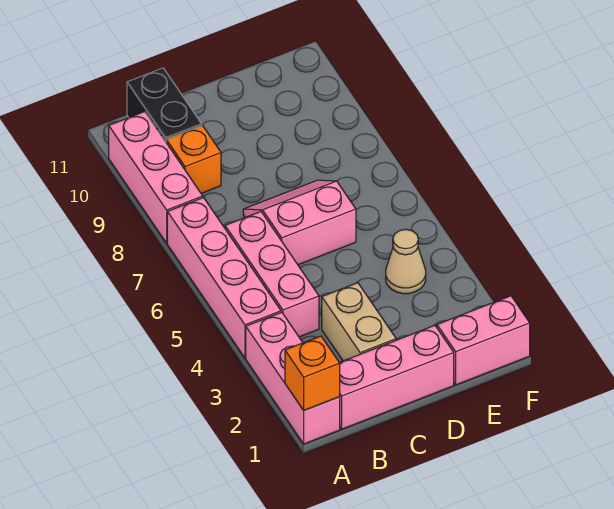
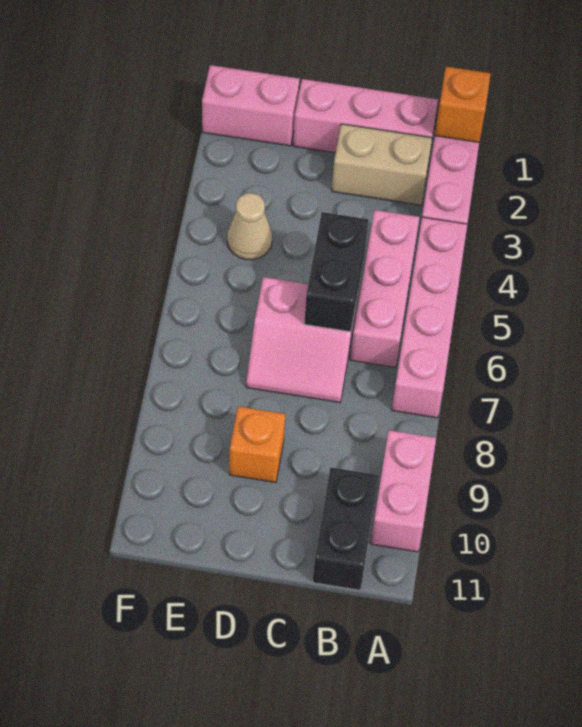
pink brick A8:A10 level 1 -> pink brick A9:A10 level 1
orange brick B9 level 1 -> orange brick D9 level 1
tan brick C2:C3 level 1 -> tan brick B2:C2 level 1
none -> black brick C5:C6 level 2

